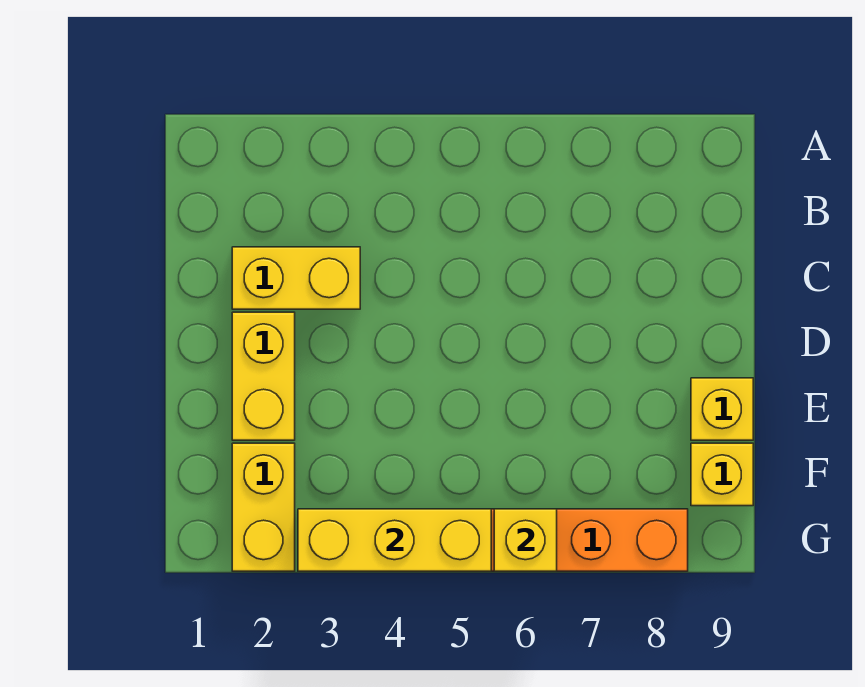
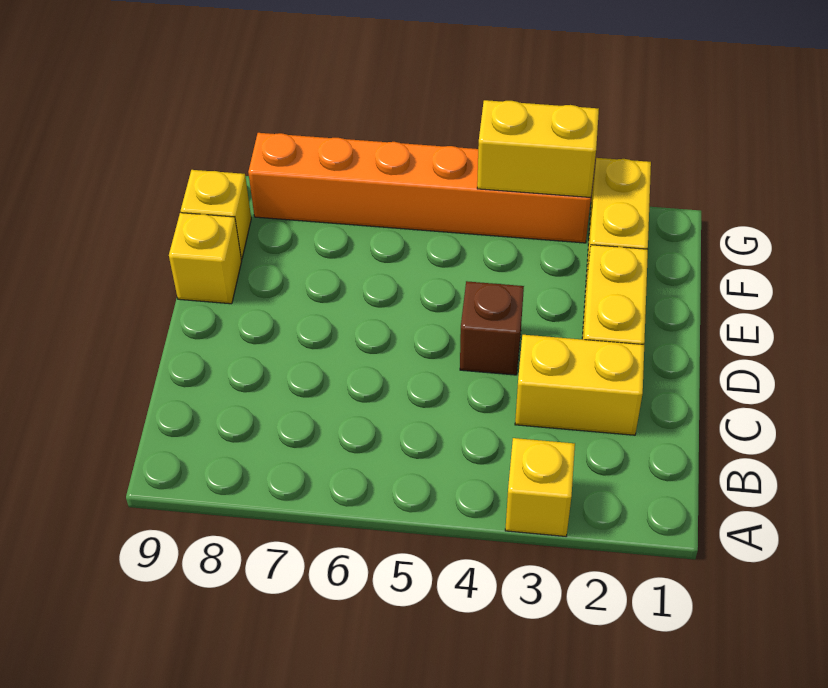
none -> brown brick D4 level 1
yellow brick G3:G5 level 2 -> yellow brick G3:G4 level 2
yellow brick G6 level 2 -> yellow brick A3 level 1

